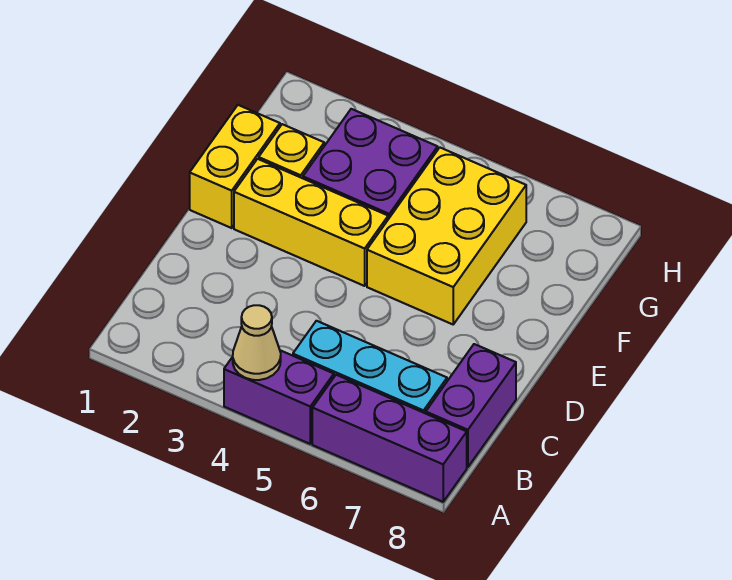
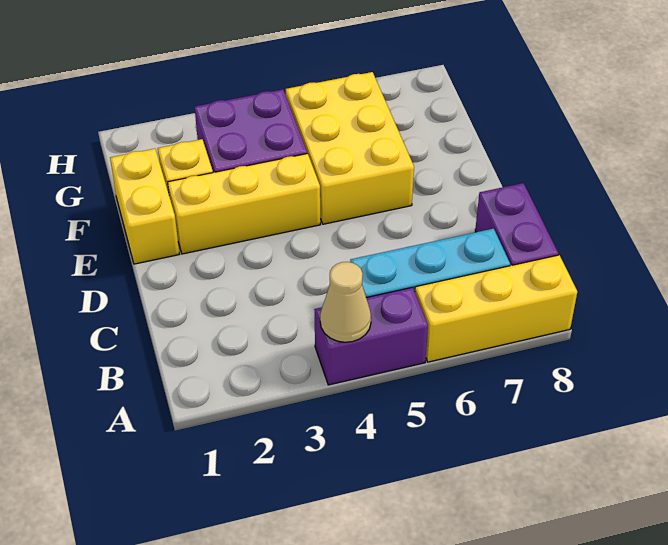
purple brick A6:A8 level 1 -> yellow brick A6:A8 level 1

